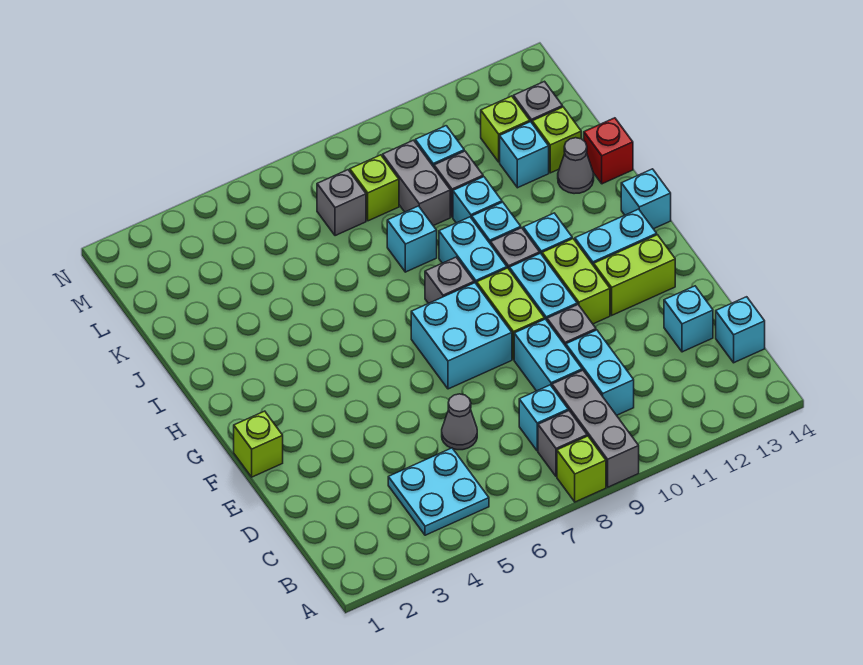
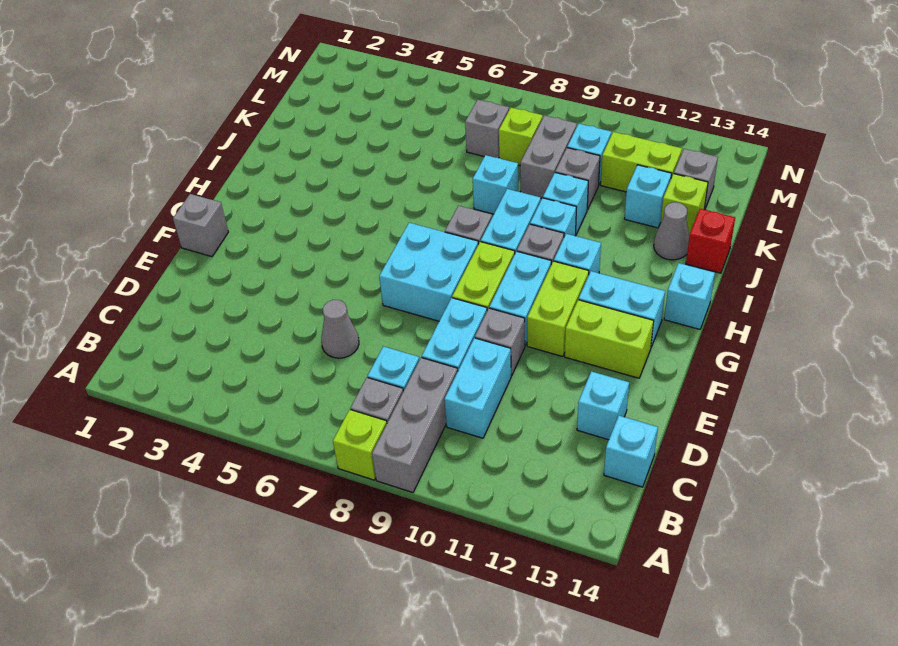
cyan plate B4:C5 level 1 -> none
lime brick F1 level 1 -> grey brick F1 level 1
lime brick L12 level 1 -> lime brick L11:L12 level 1

